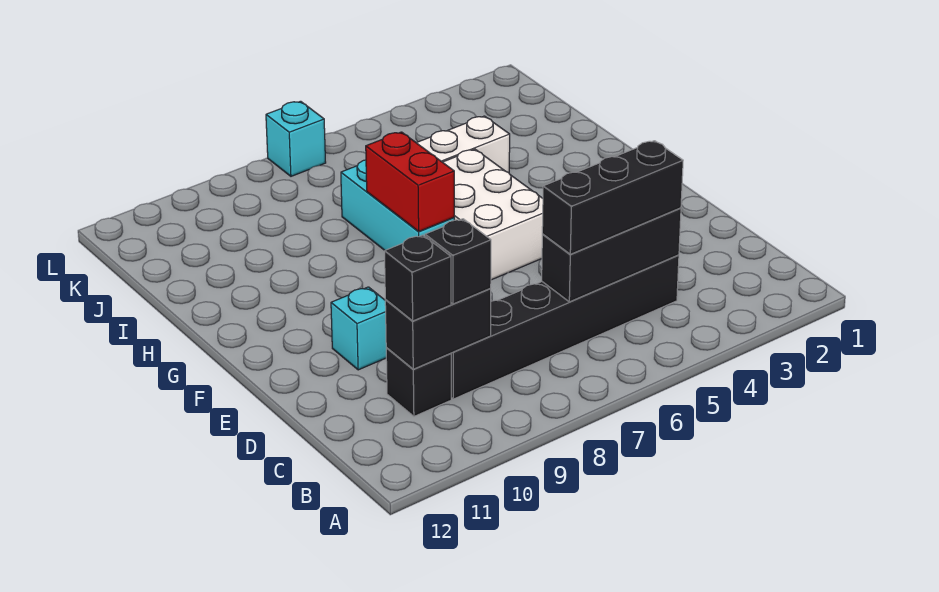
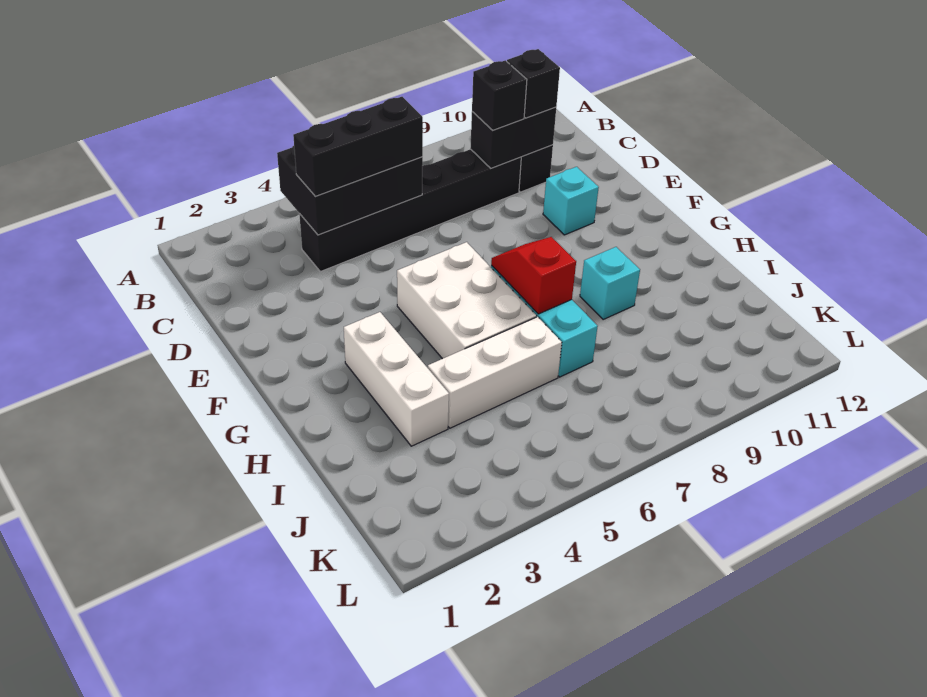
black brick C4:C6 level 2 -> black brick B4:C6 level 2
none -> white brick G3:I3 level 1
red brick G7:H7 level 2 -> red slope G7:H7 level 2 top H
cyan brick L7 level 1 -> cyan brick H9 level 1

